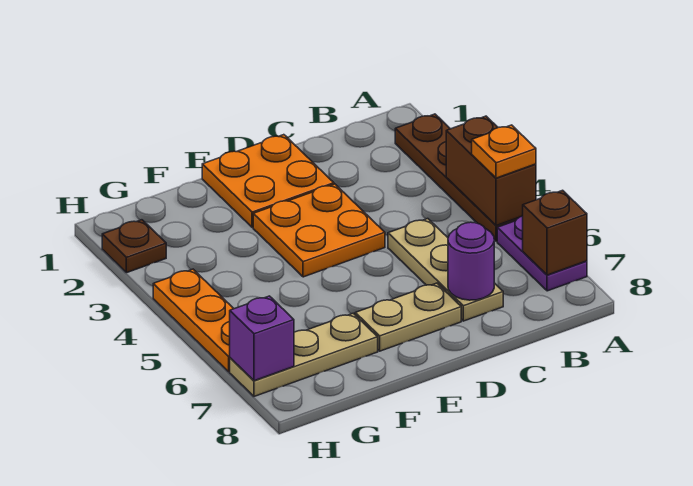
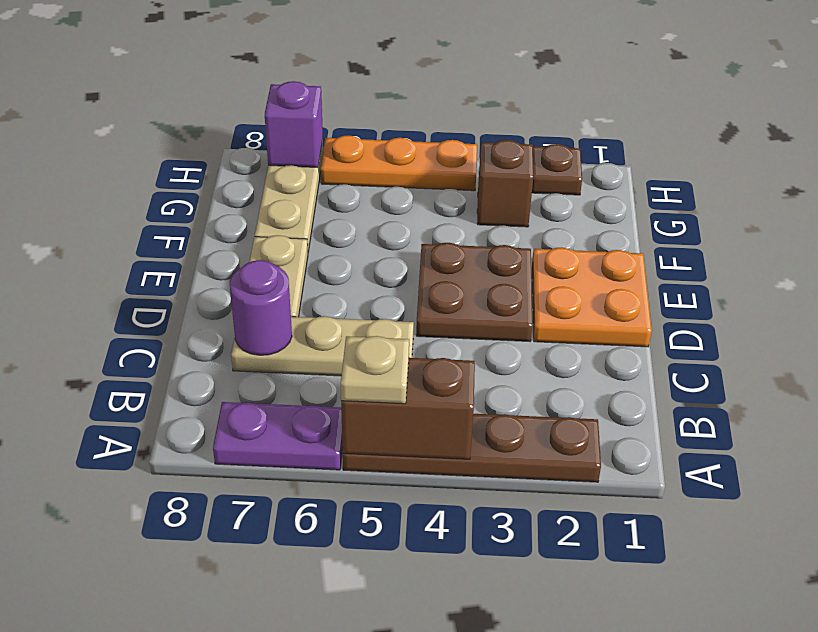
orange plate A5 level 3 -> tan plate A5 level 3
brown brick A7 level 2 -> brown brick G3 level 1
orange plate D3:E4 level 1 -> brown plate D3:E4 level 1

